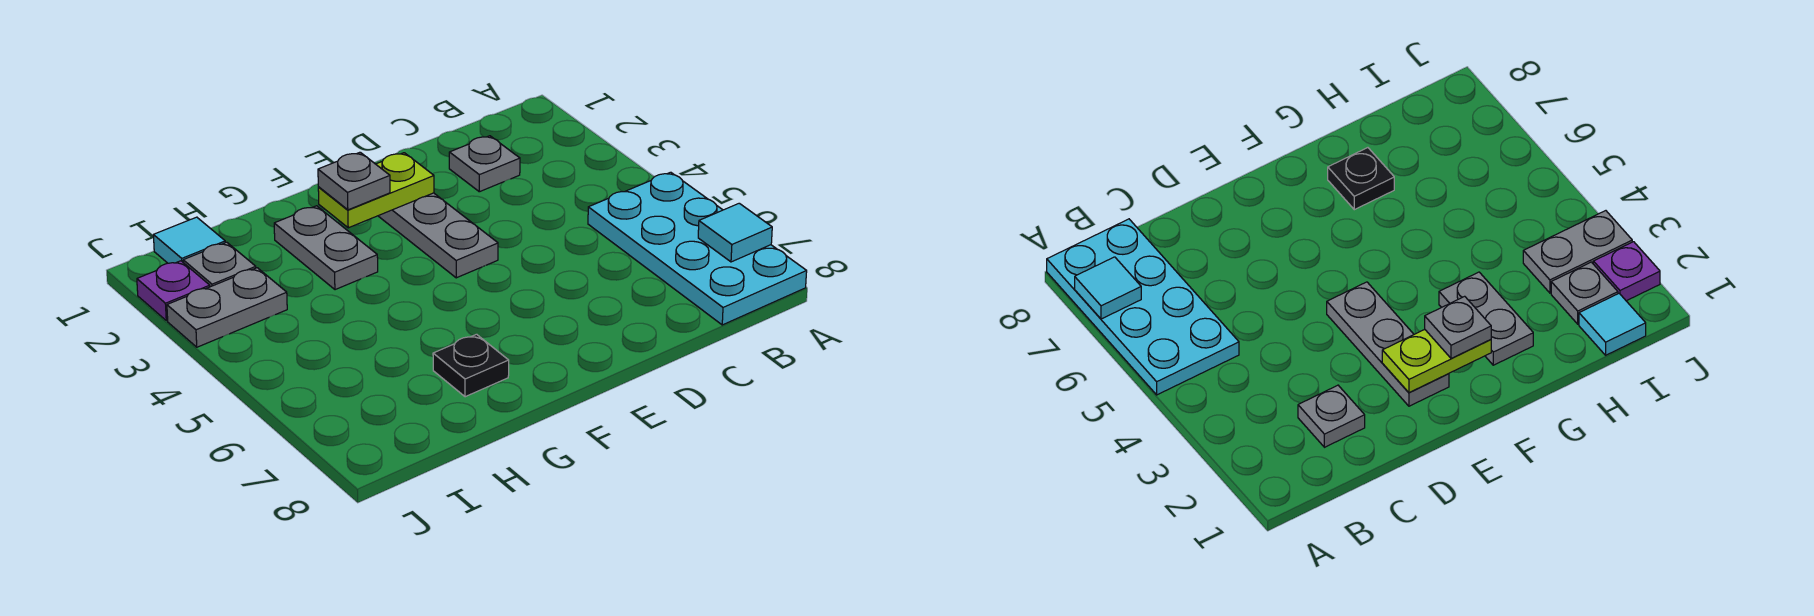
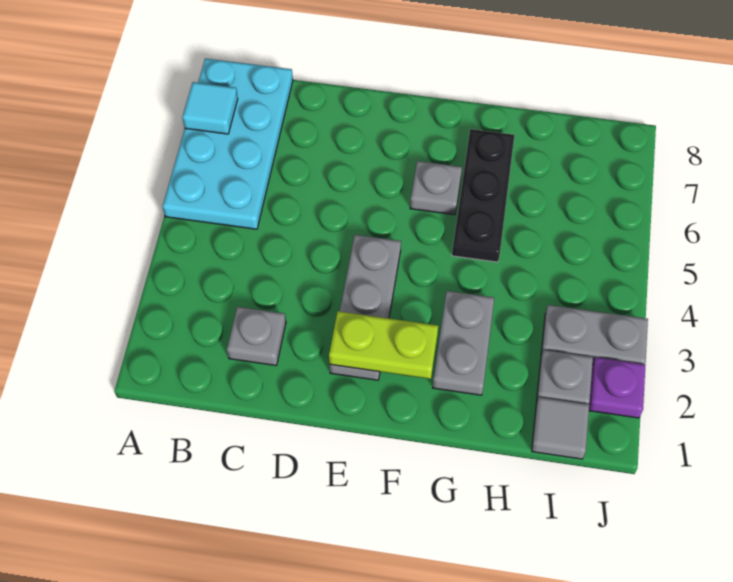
grey plate F2 level 3 -> grey plate F6 level 1
black plate G7 level 1 -> black plate G5:G7 level 1
cyan tile I1 level 1 -> grey tile I1 level 1

